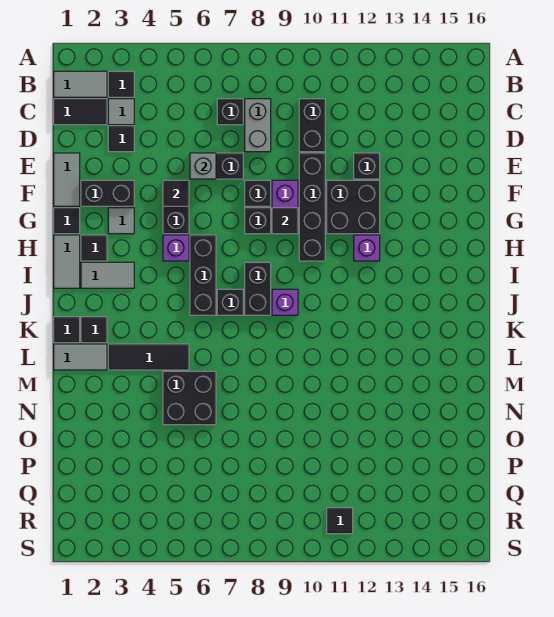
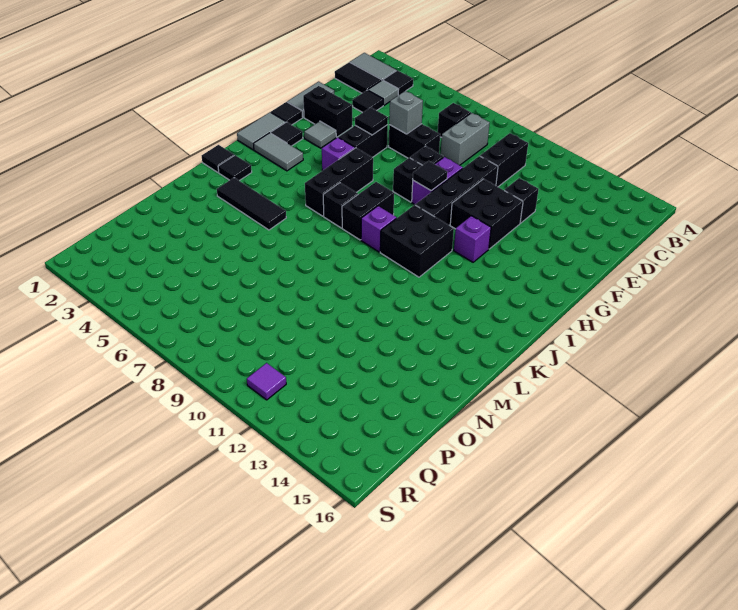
grey tile L1:L2 level 1 -> none
black brick M5:N6 level 1 -> black brick I10:J11 level 1
black tile R11 level 1 -> purple tile R11 level 1

